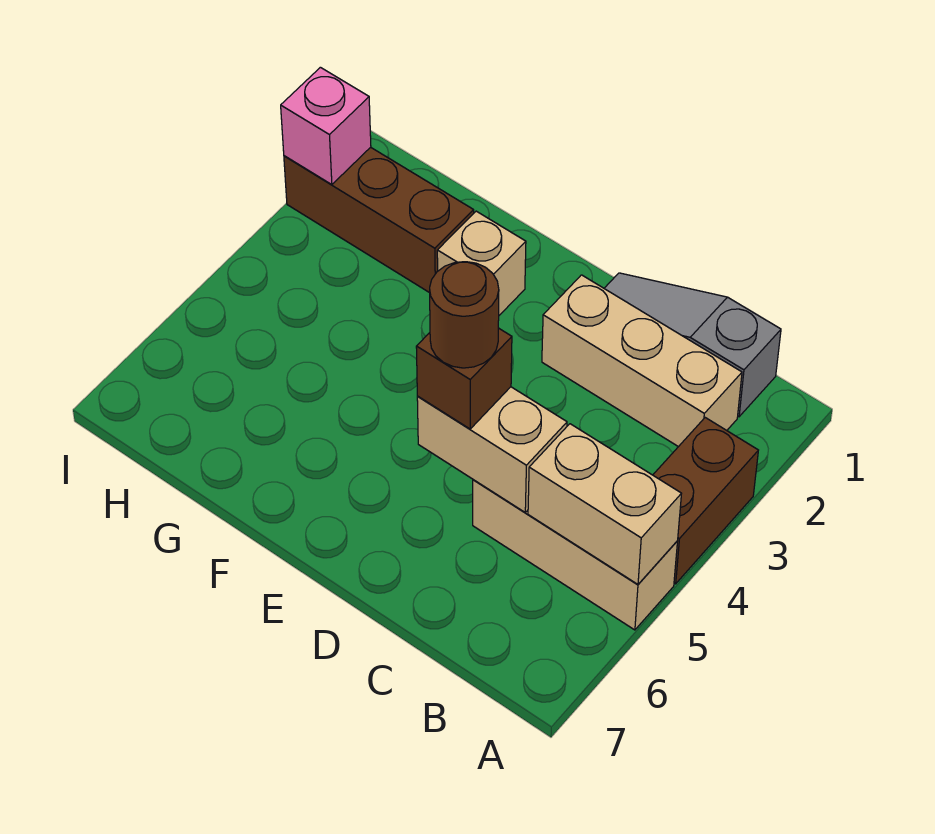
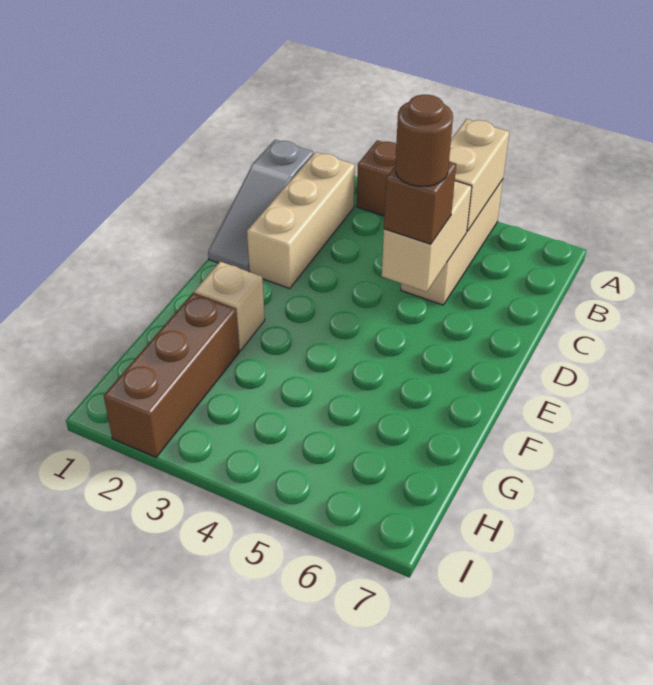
pink brick I2 level 2 -> none

